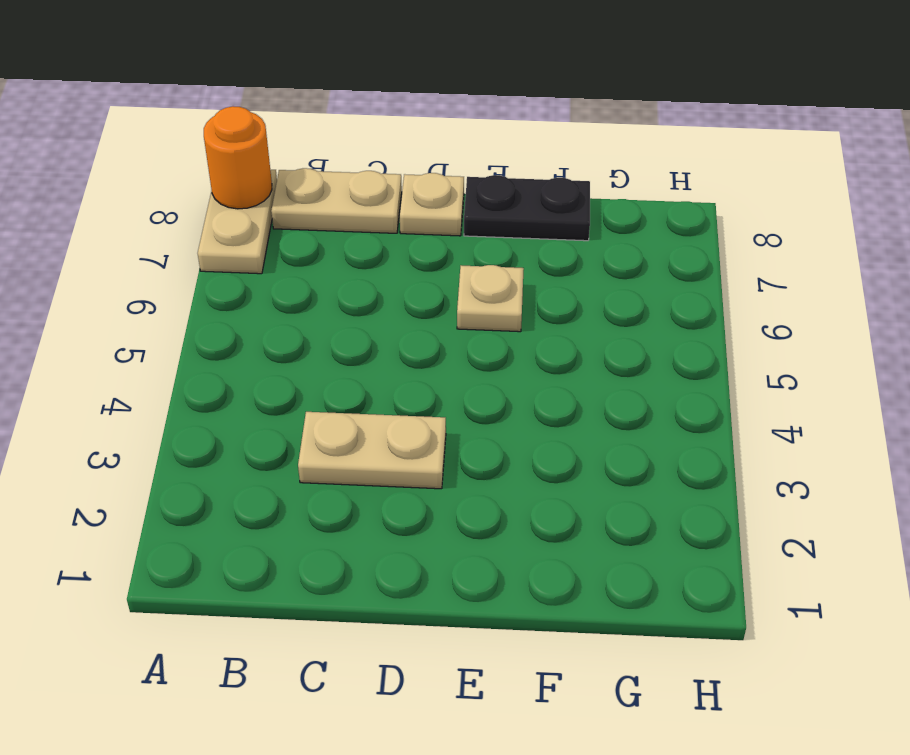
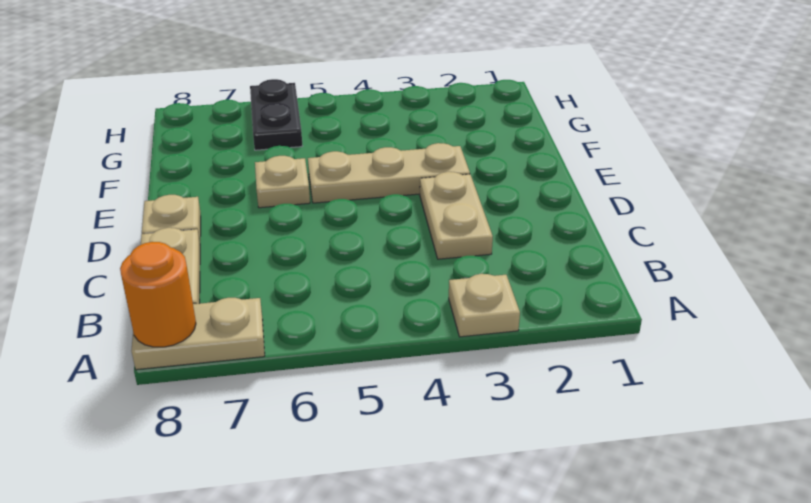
none -> tan plate A3 level 1
none -> tan plate E3:E5 level 1
black plate E8:F8 level 1 -> black plate G6:H6 level 1

